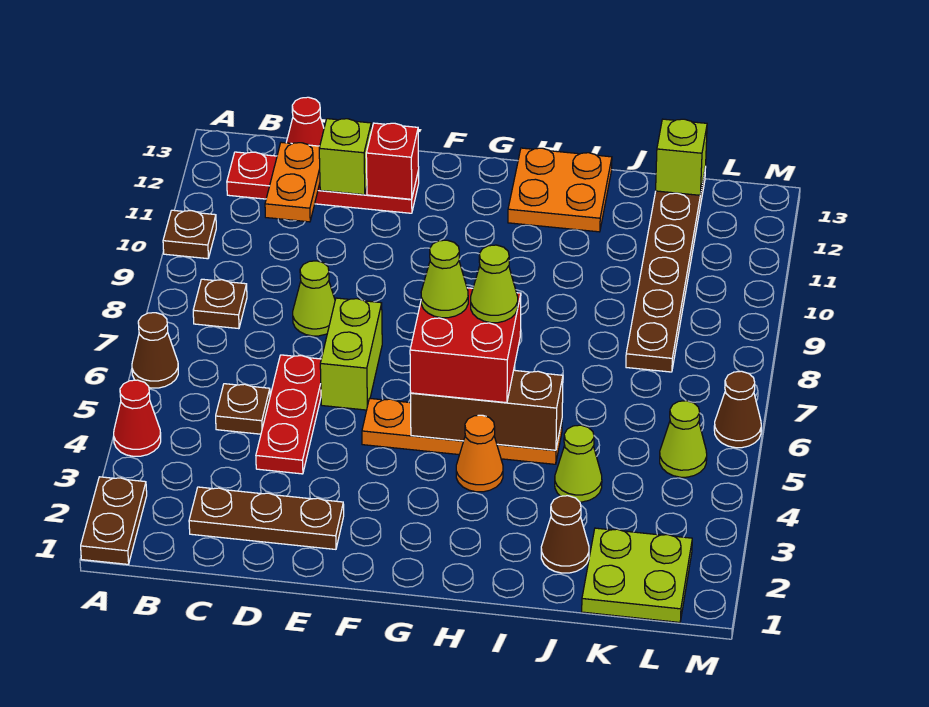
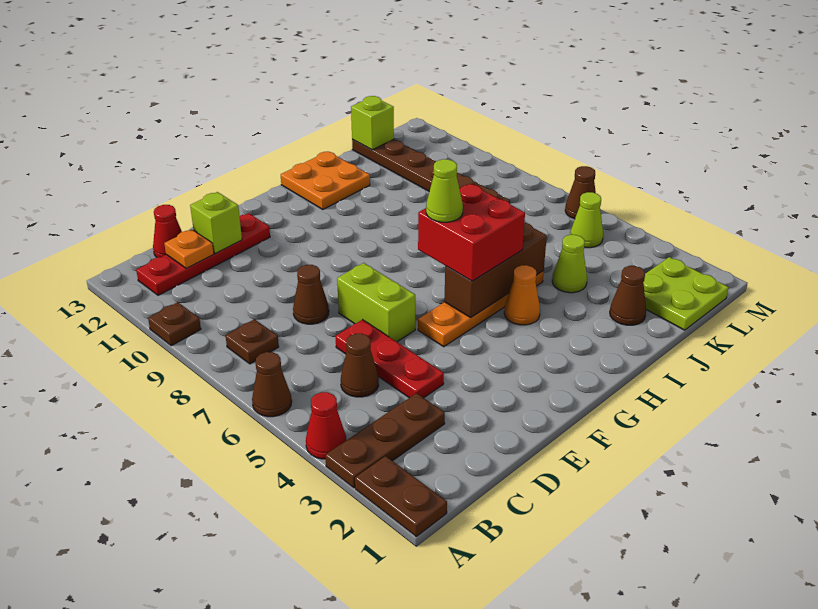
brown plate C2:E2 level 1 -> brown plate A3:C3 level 1
brown plate C5 level 1 -> brown cone C5 level 1
orange plate C11:C12 level 2 -> orange plate C12 level 2
lime cone D8 level 1 -> brown cone D8 level 1
red brick E12 level 2 -> none
lime cone H6 level 4 -> none

